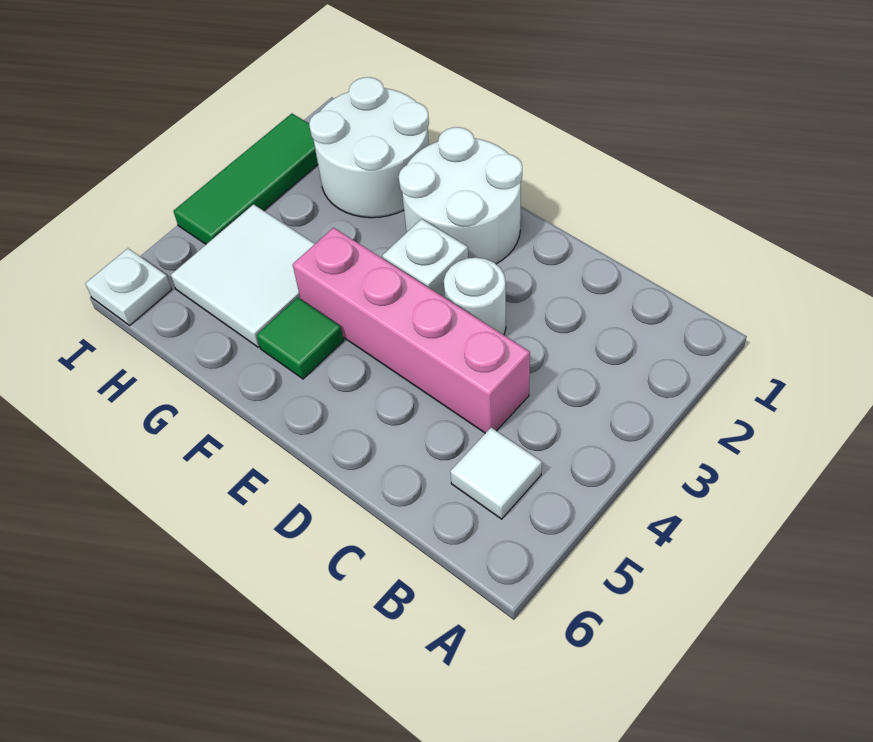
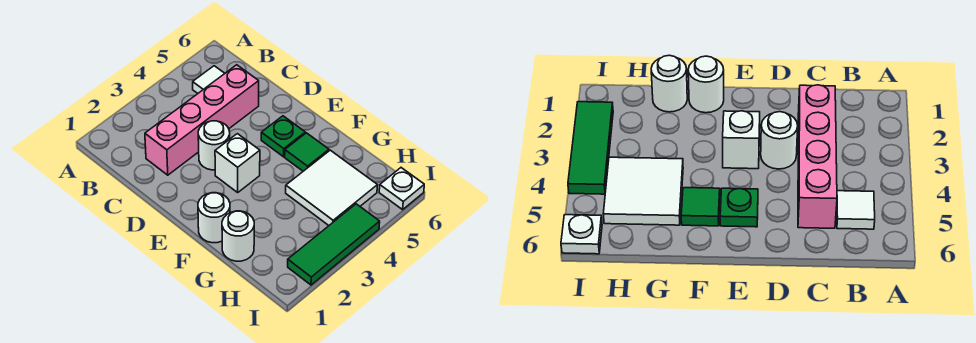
pink brick C4:F4 level 1 -> pink brick C2:C5 level 1
white round brick E1:F2 level 1 -> white round brick F1 level 1
none -> green plate E5 level 1
white round brick G1:H2 level 1 -> white round brick G1 level 1

